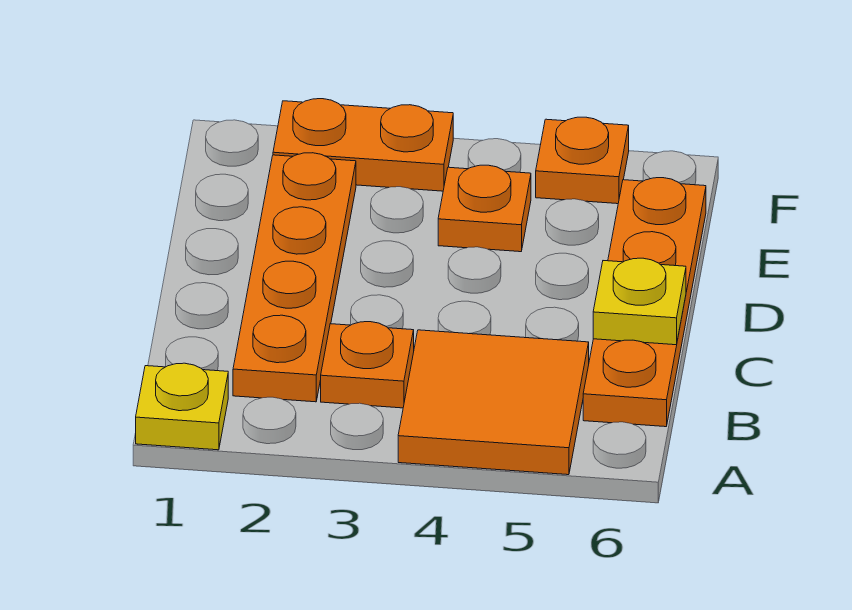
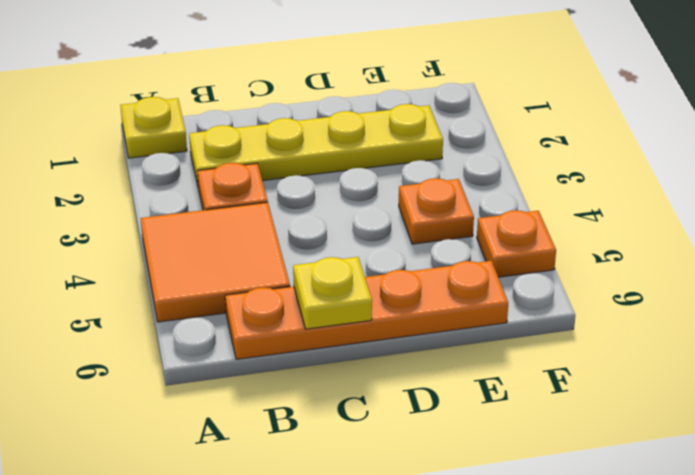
orange plate B2:E2 level 1 -> yellow plate B2:E2 level 1
orange plate F2:F3 level 1 -> none

